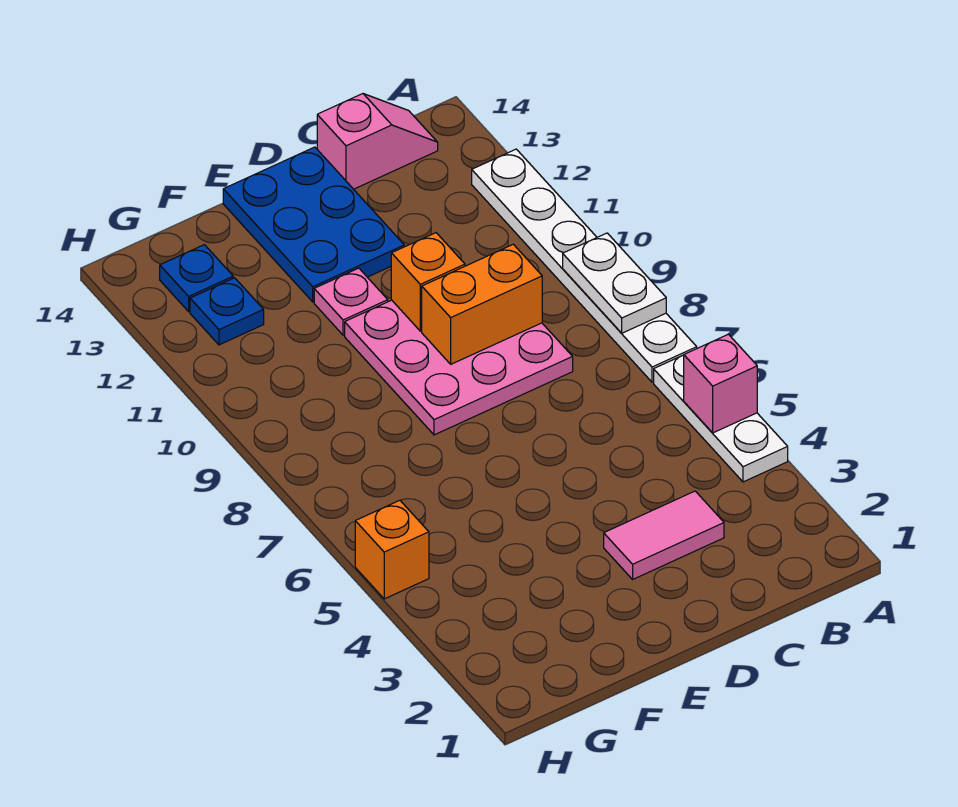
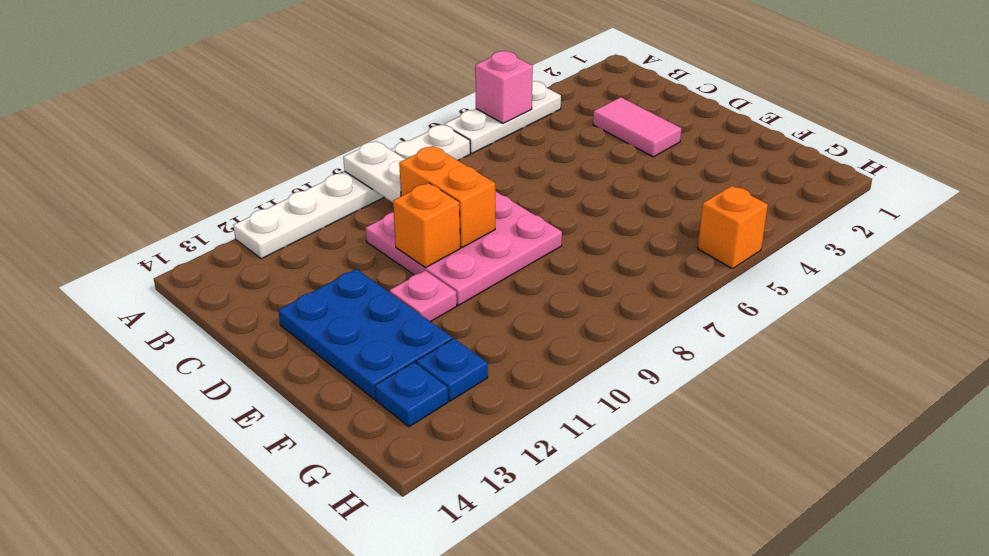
white plate A8:A9 level 2 -> white plate A9:B9 level 2
pink slope B14:C14 level 1 top C -> none
blue plate D12:E14 level 1 -> blue plate D12:F13 level 1

